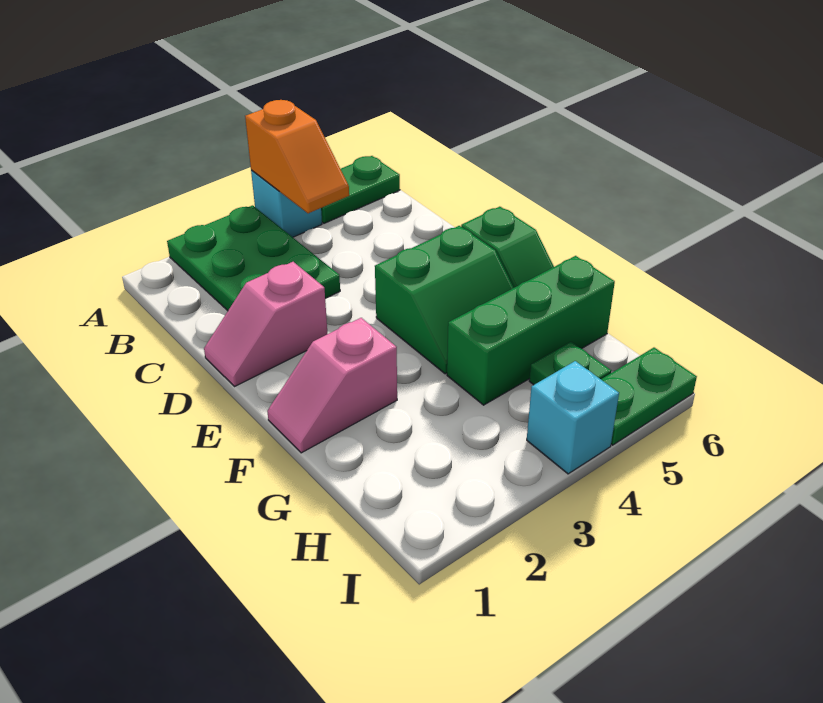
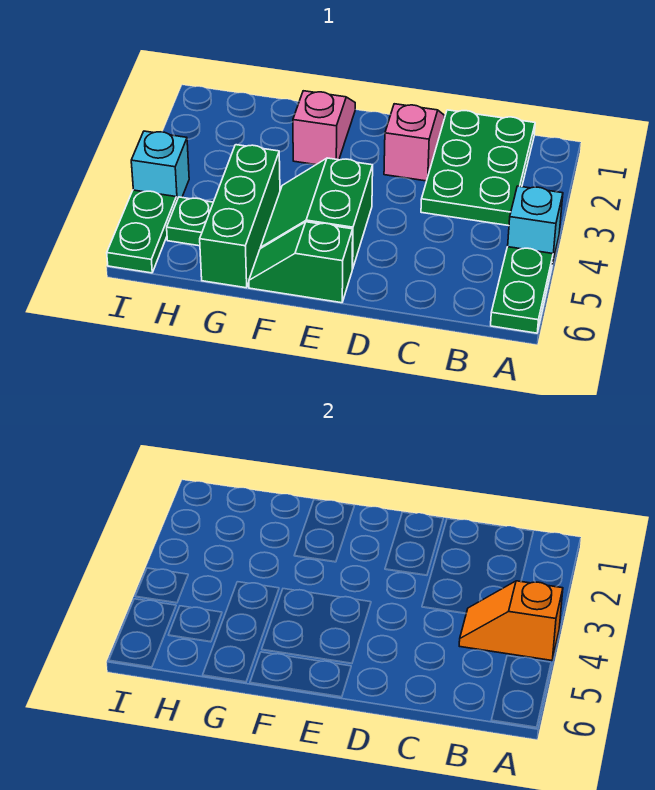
green plate A2:C3 level 1 -> green plate B1:C3 level 1

